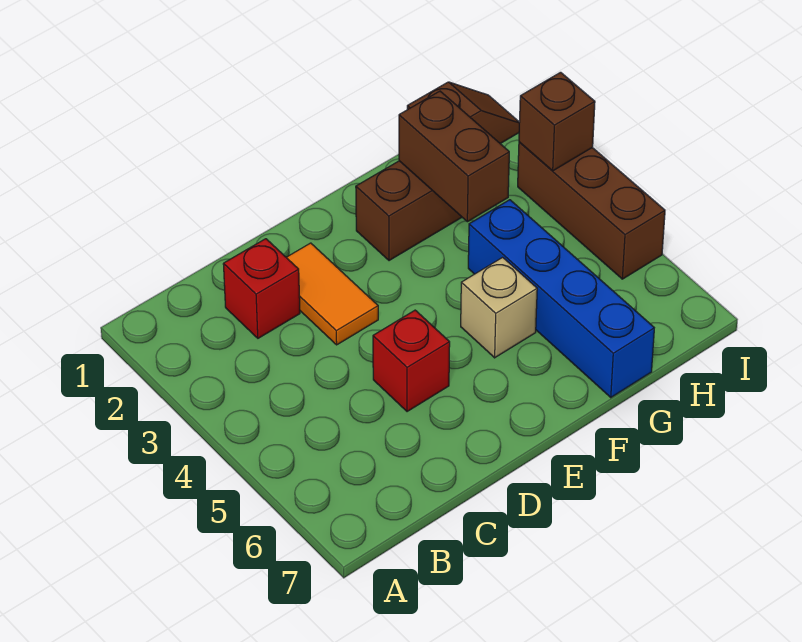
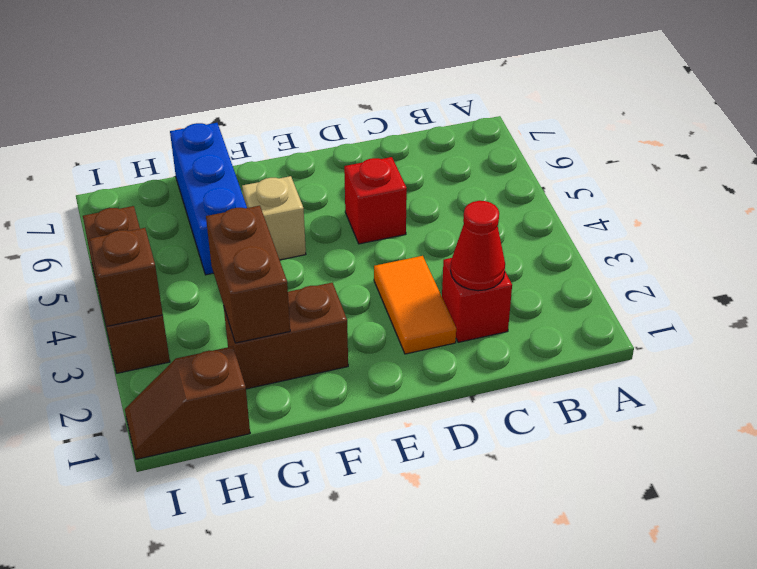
none -> red cone C2 level 2
blue brick G4:G7 level 1 -> blue brick G5:G7 level 1

